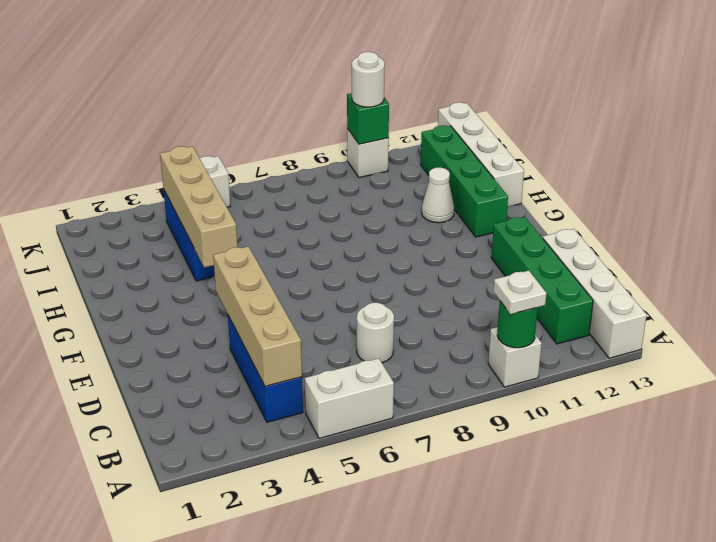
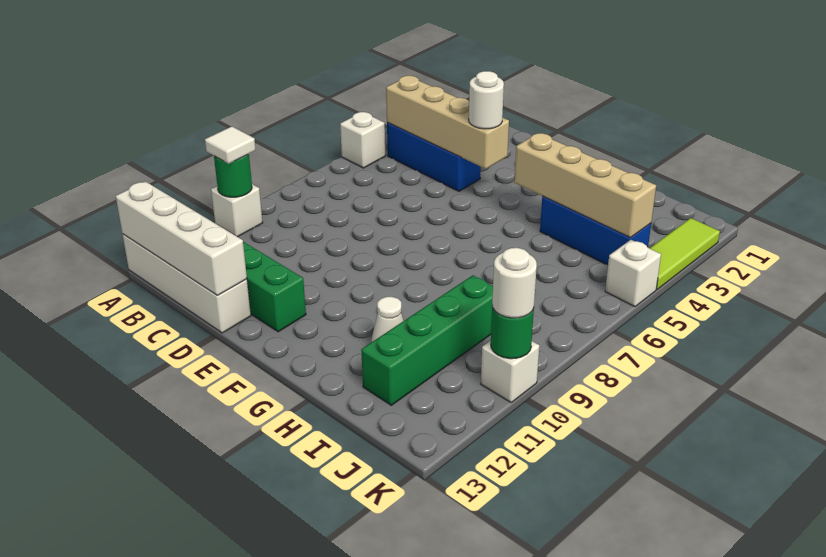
white brick A5:A6 level 1 -> white brick A5 level 1
white plate A10 level 3 -> white tile A10 level 3
white round brick C7 level 1 -> white round brick E4 level 3
green brick G12:J12 level 1 -> green brick I9:I12 level 1
white brick H13:K13 level 1 -> white brick A13:D13 level 2
none -> lime tile K2:K4 level 1
green brick K10 level 2 -> green round brick K10 level 2

